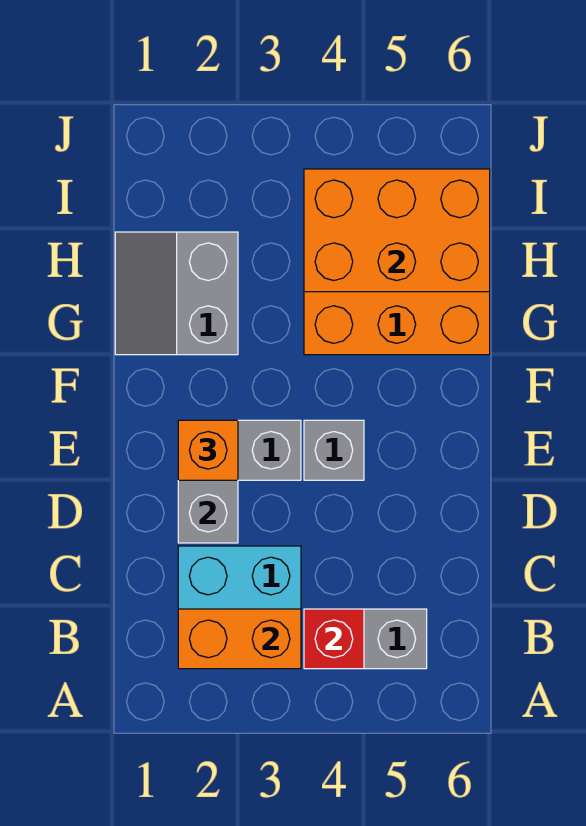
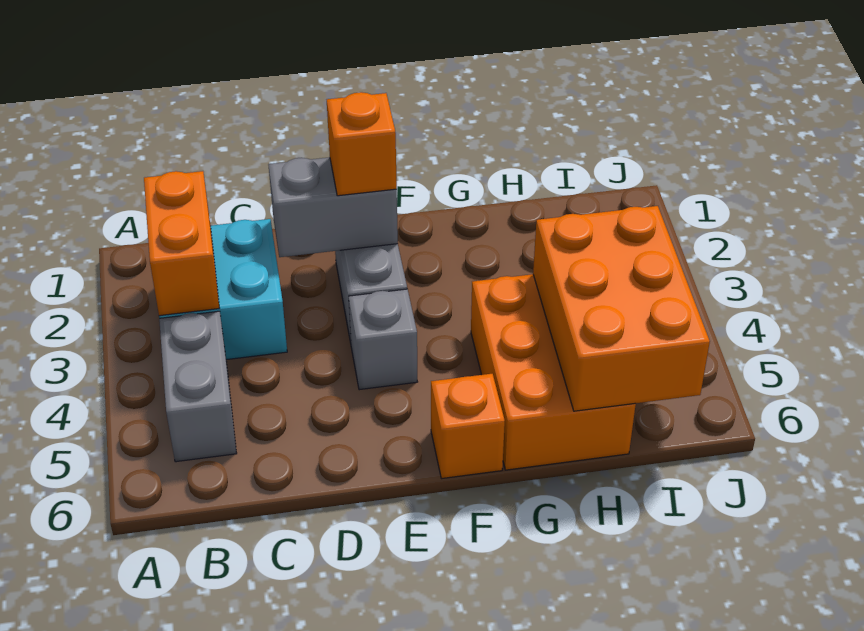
red brick B4 level 2 -> none
none -> orange brick F6 level 1
grey slope G1:H2 level 1 top 2 -> none

